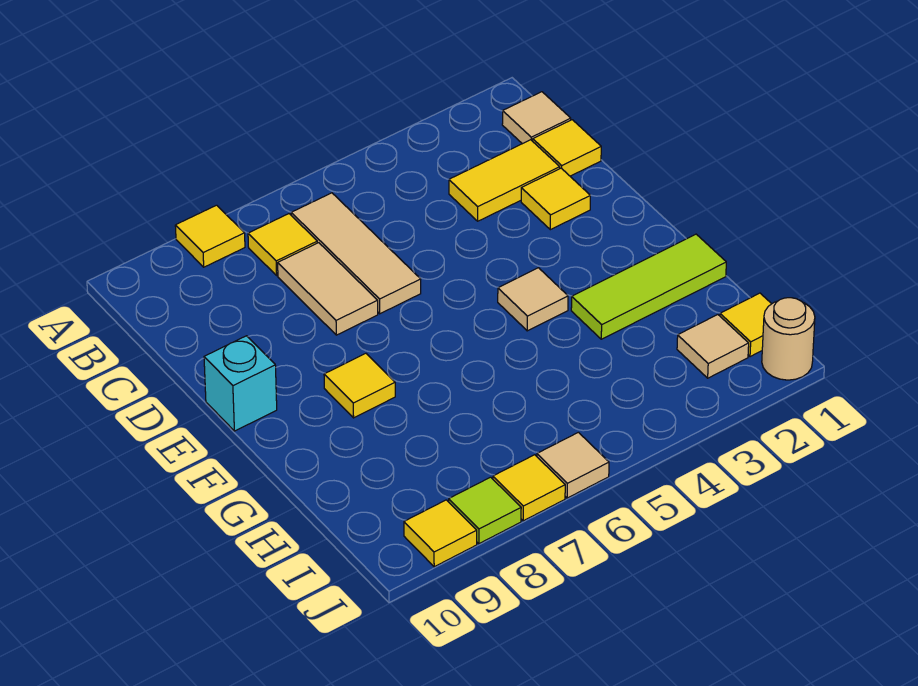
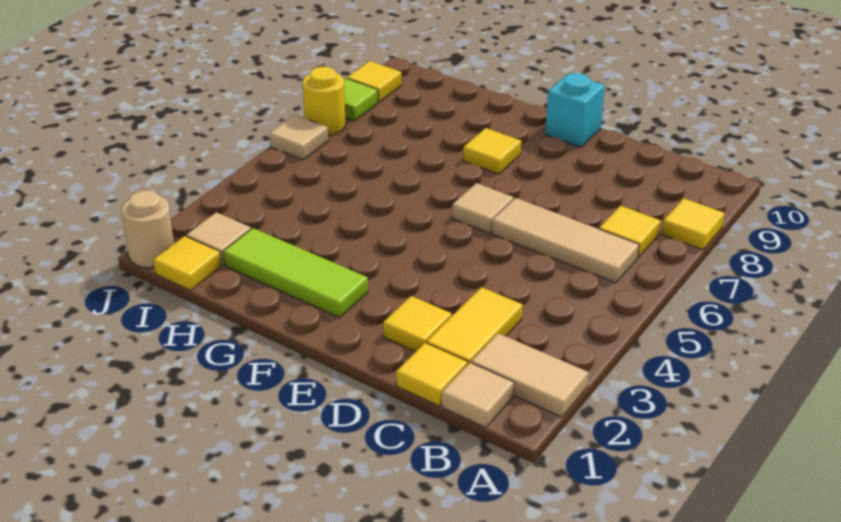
tan tile C7:D7 level 1 -> tan tile A2:B2 level 1
tan tile F4 level 1 -> tan tile E6 level 1
lime tile G1:G3 level 1 -> lime tile F2:H2 level 1
yellow tile J7 level 1 -> yellow round brick J7 level 1

